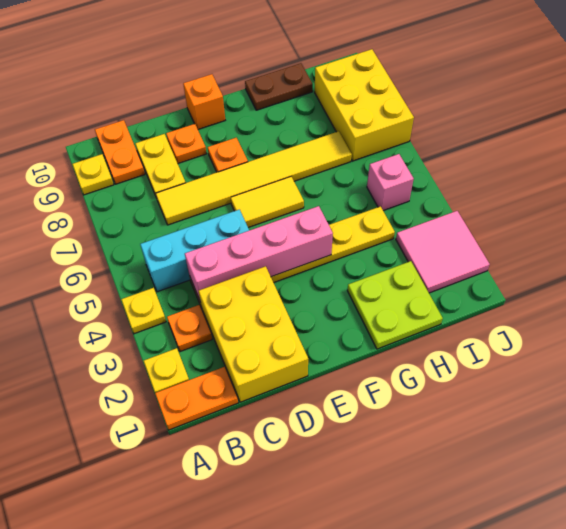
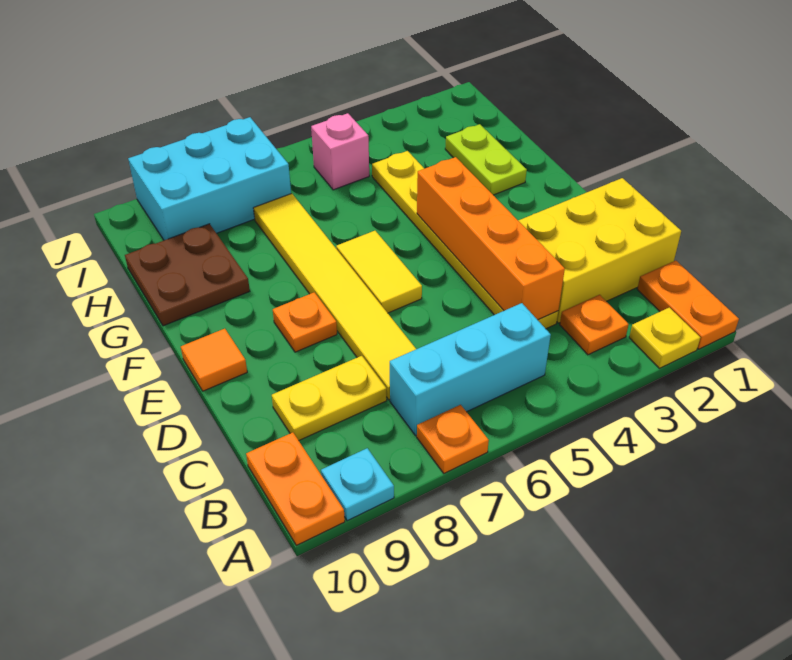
yellow plate A4 level 1 -> none
yellow plate A9 level 1 -> cyan plate A9 level 1
cyan brick B5:D5 level 1 -> cyan brick B5:B7 level 1
orange plate B9:B10 level 1 -> orange plate A10:B10 level 1
pink brick C4:F4 level 2 -> orange brick C4:F4 level 2
orange plate D9 level 1 -> orange plate A7 level 1
orange brick E10 level 1 -> orange tile E10 level 1
lime plate G1:H2 level 1 -> lime plate G2:H2 level 1
brown plate G10:H10 level 1 -> brown plate G9:H10 level 1
pink tile I2:J3 level 1 -> none
yellow brick I7:J9 level 1 -> cyan brick I7:J9 level 1

